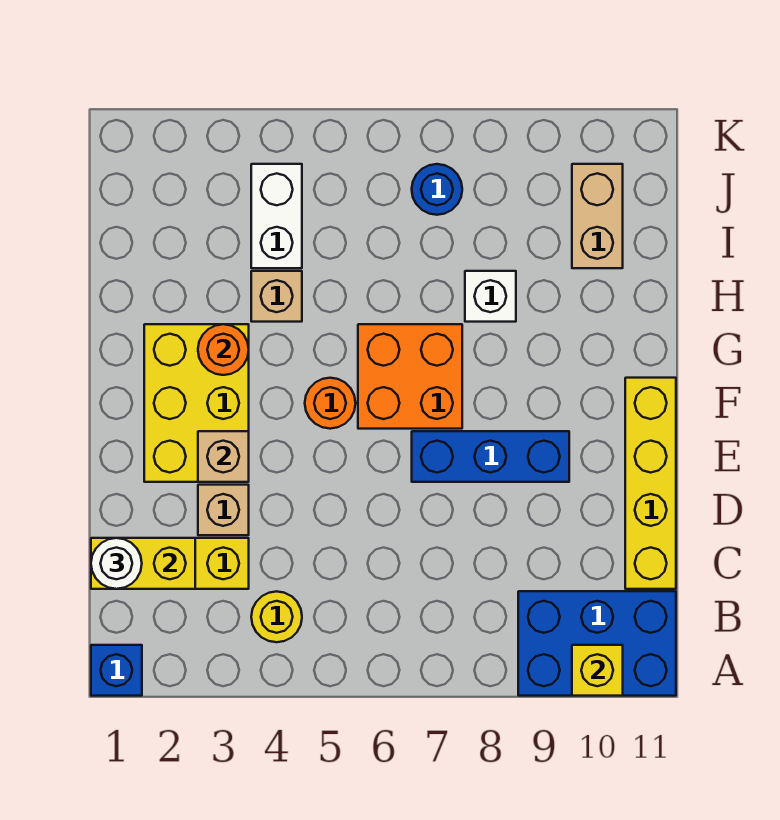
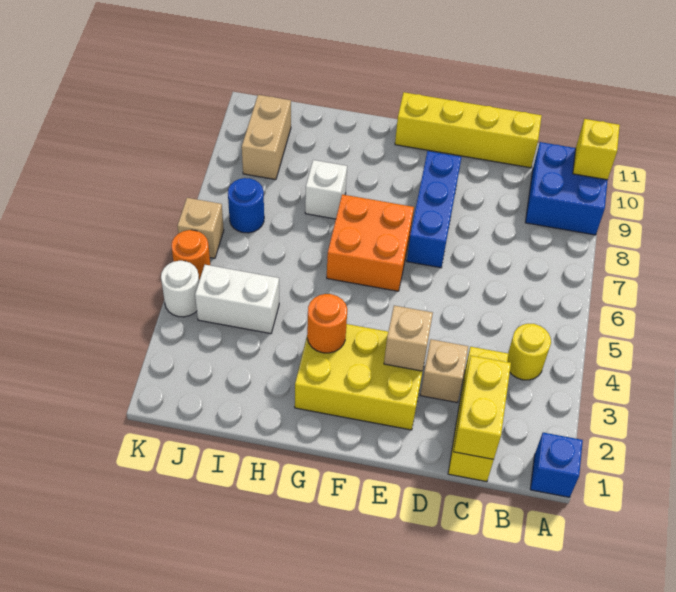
blue brick A9:B11 level 1 -> blue brick A9:B10 level 1
white round brick C1 level 3 -> white round brick K4 level 1
orange round brick F5 level 1 -> orange round brick K5 level 1
tan brick H4 level 1 -> tan brick K6 level 1
tan brick I10:J10 level 1 -> tan brick J9:J10 level 1

